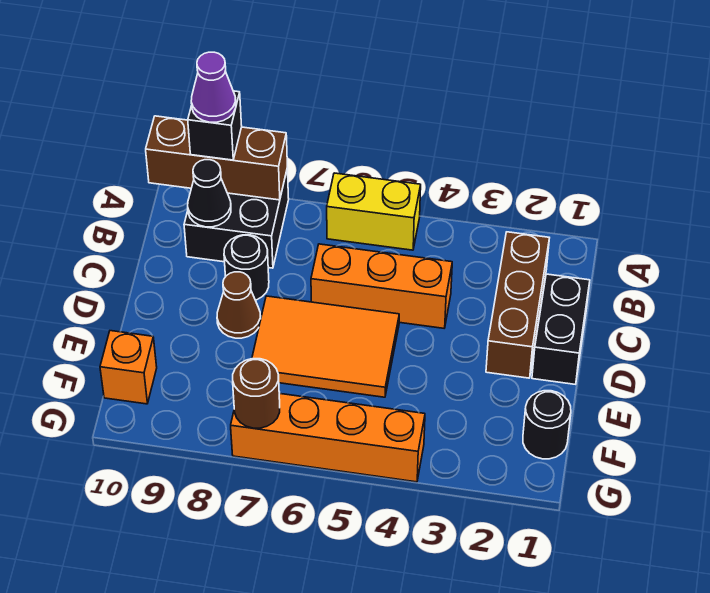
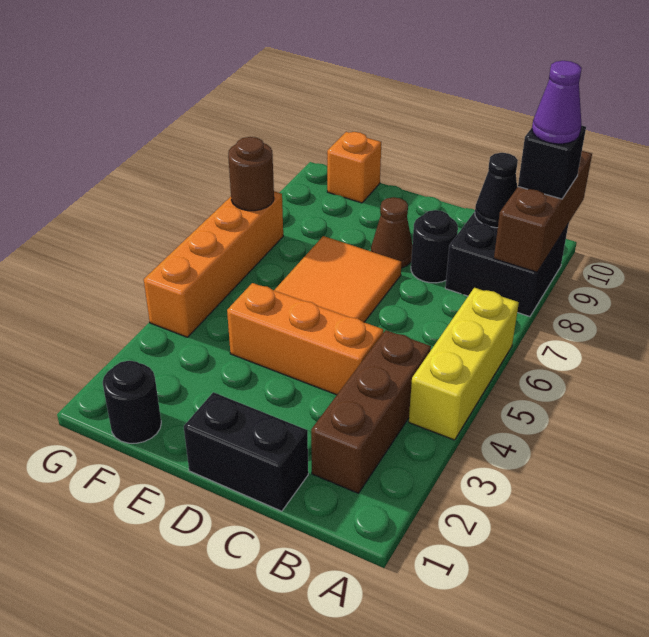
yellow brick A5:A6 level 1 -> yellow brick A4:A6 level 1
brown brick B2:D2 level 1 -> brown brick B2:B4 level 1
orange brick C4:C6 level 1 -> orange brick C4:E4 level 1

